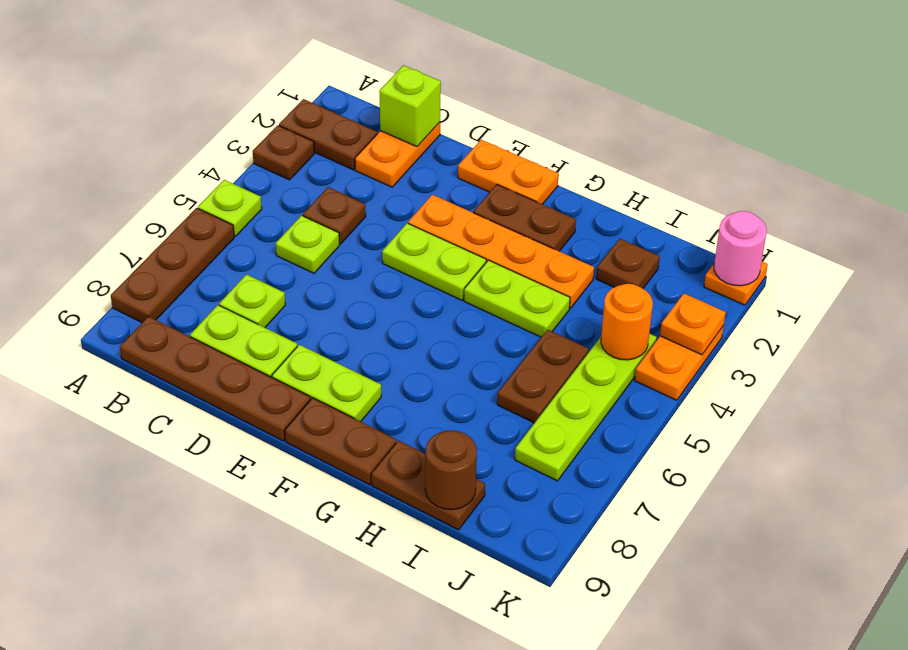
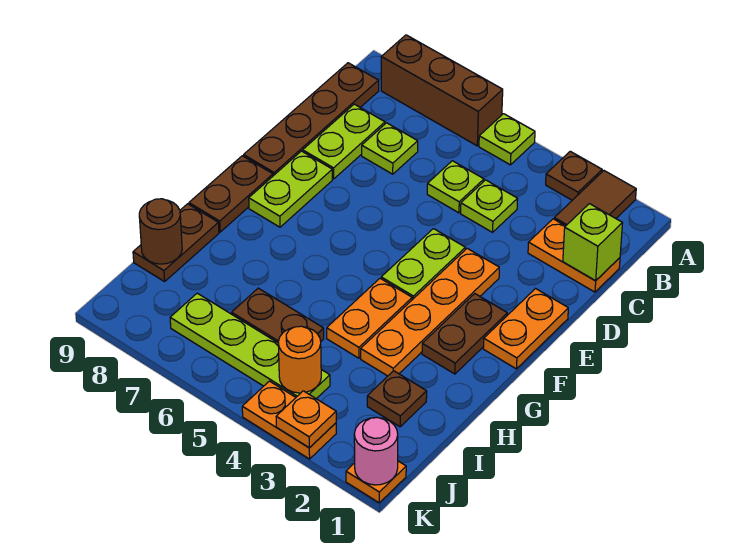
brown plate A2:B2 level 1 -> brown tile A2:B2 level 1
brown plate A6:A8 level 1 -> brown brick A6:A8 level 1
brown plate C4 level 1 -> lime plate C4 level 1
lime plate G4:H4 level 1 -> orange plate G4:H4 level 1

